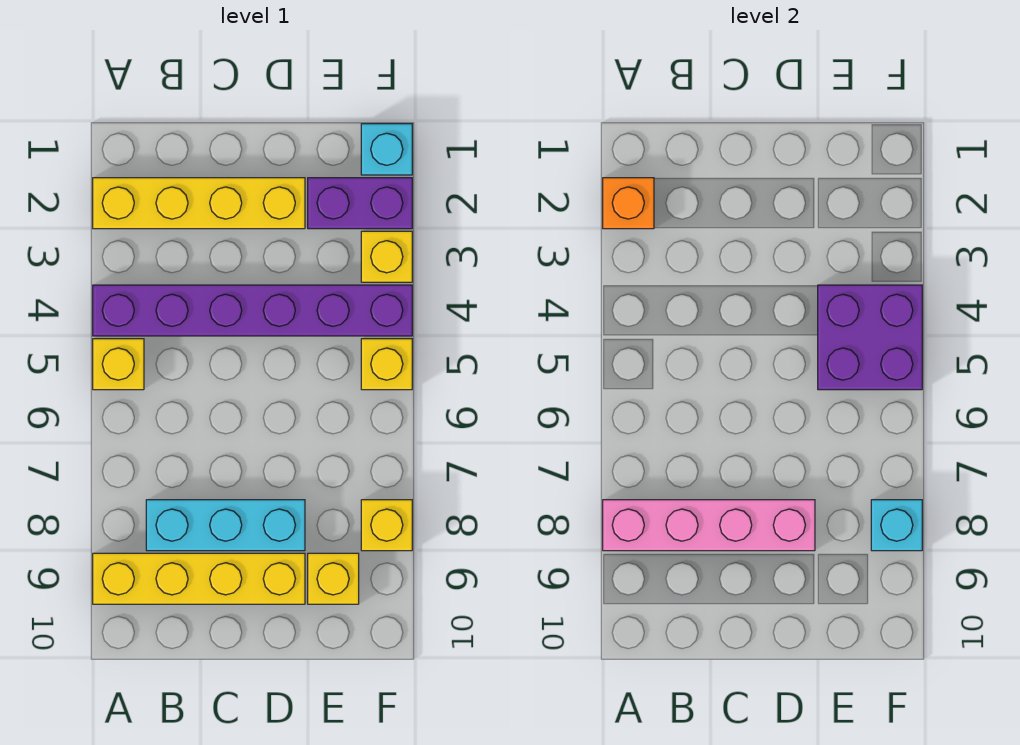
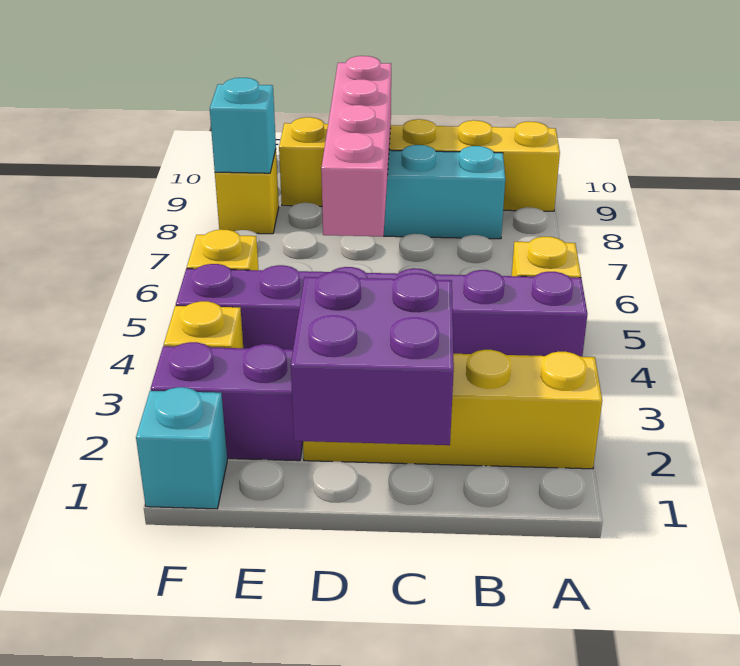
orange brick A2 level 2 -> none
pink brick A8:D8 level 2 -> pink brick D6:D9 level 2
purple brick E4:F5 level 2 -> purple brick C1:D2 level 2

